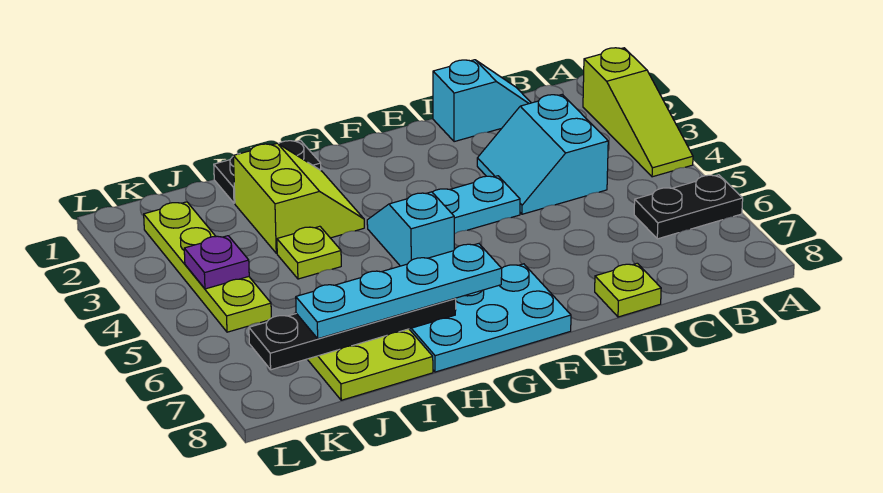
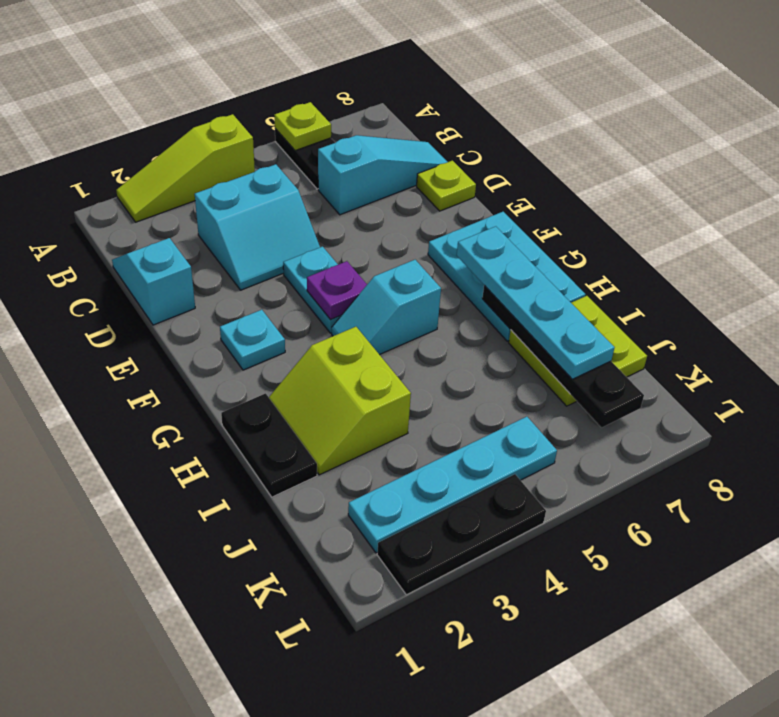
lime slope A2:A4 level 1 top 2 -> lime slope A2:A4 level 1 top 4
none -> cyan slope C6:C8 level 1 top 6
none -> cyan plate F2 level 1
lime slope H2:I3 level 1 top I -> lime slope H2:I3 level 1 top 3
lime plate I4 level 1 -> lime plate A6 level 2
lime plate K2:K5 level 1 -> cyan plate K2:K5 level 1
purple plate K4 level 2 -> purple plate F4 level 2
none -> black plate L2:L4 level 1

